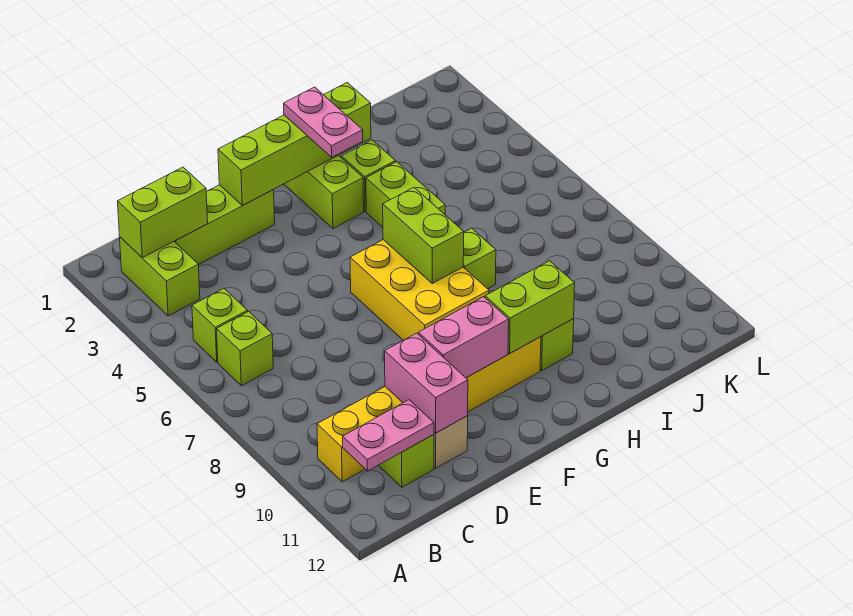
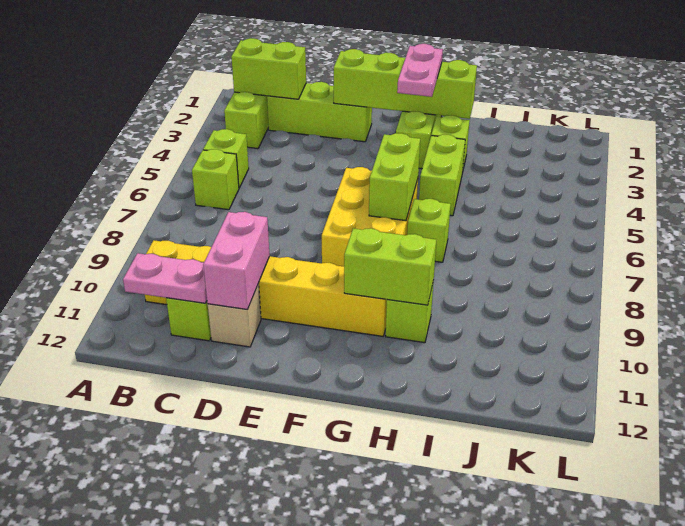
pink brick E10:F10 level 2 -> none

